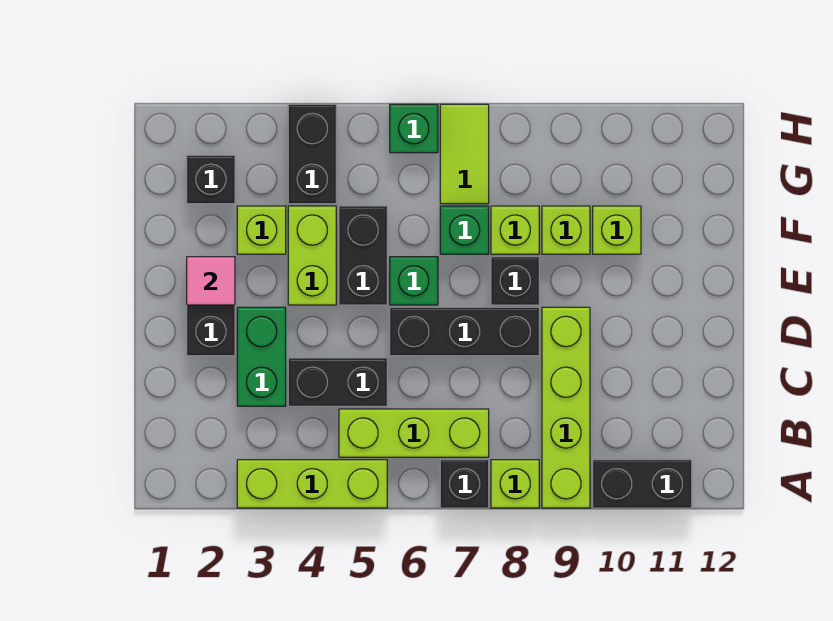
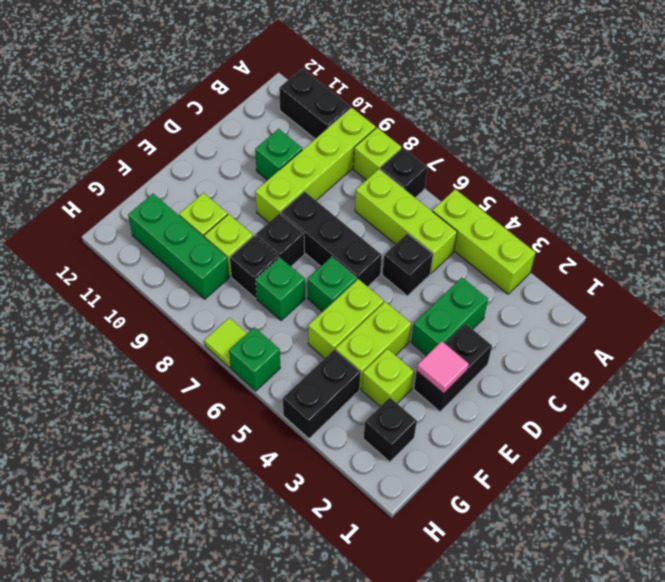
black brick C4:C5 level 1 -> black brick C5 level 1
none -> green brick C10 level 1
black brick E5:F5 level 1 -> lime brick E5:F5 level 1
lime brick F8 level 1 -> black brick F8 level 1
lime tile G7:H7 level 1 -> lime tile H7 level 1
none -> green brick G9:G11 level 1

